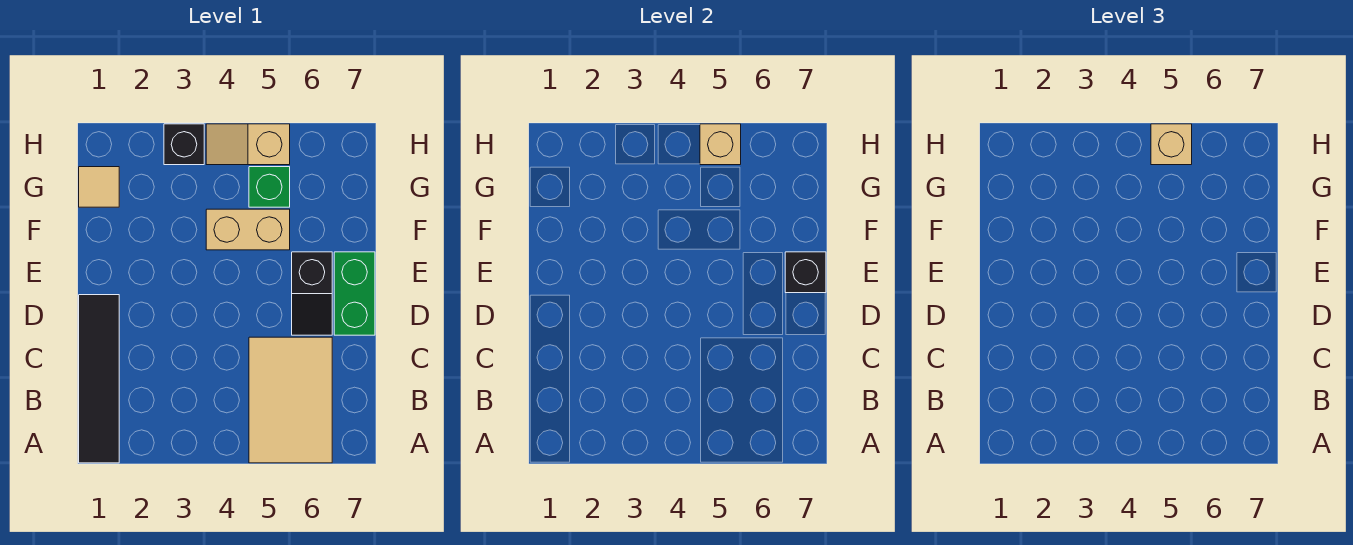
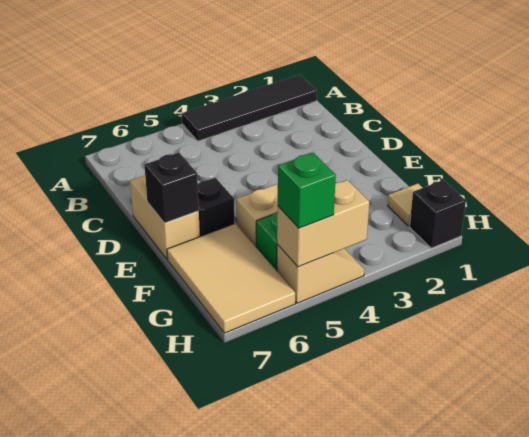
black tile A1:D1 level 1 -> black tile A1:A4 level 1
tan tile A5:C6 level 1 -> tan tile F6:H7 level 1
green brick D7:E7 level 1 -> tan brick D7:E7 level 1
black brick H3 level 1 -> black brick H1 level 1
tan brick H5 level 2 -> tan brick H4:H5 level 2
tan brick H5 level 3 -> green brick H5 level 3

